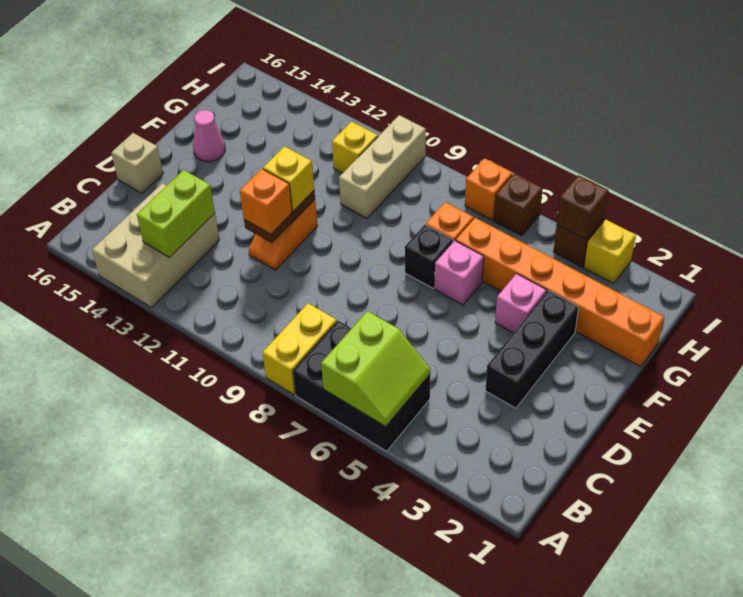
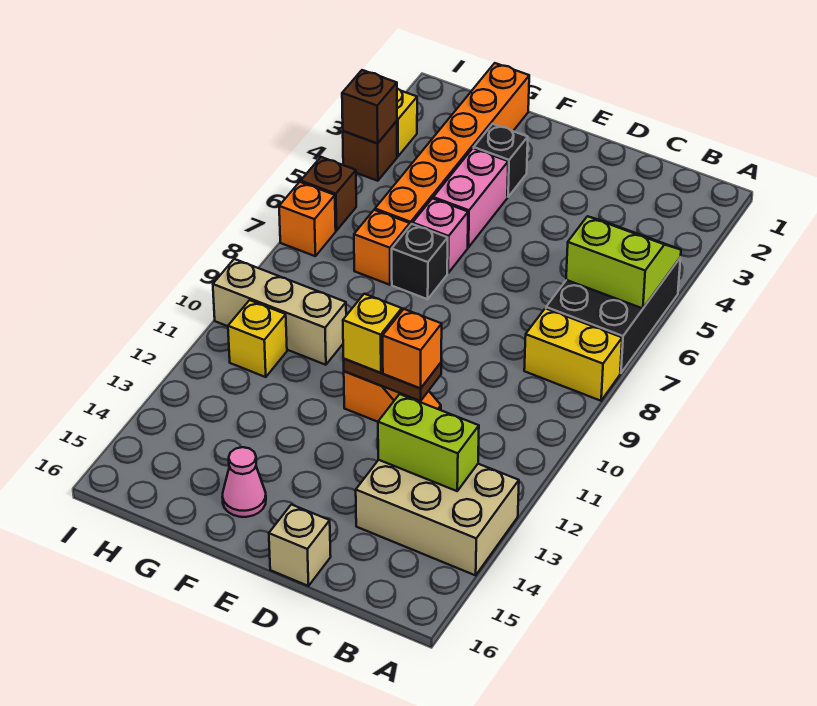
black brick D3:F3 level 1 -> black brick F3 level 1
pink brick F4 level 1 -> pink brick F4:F5 level 1

